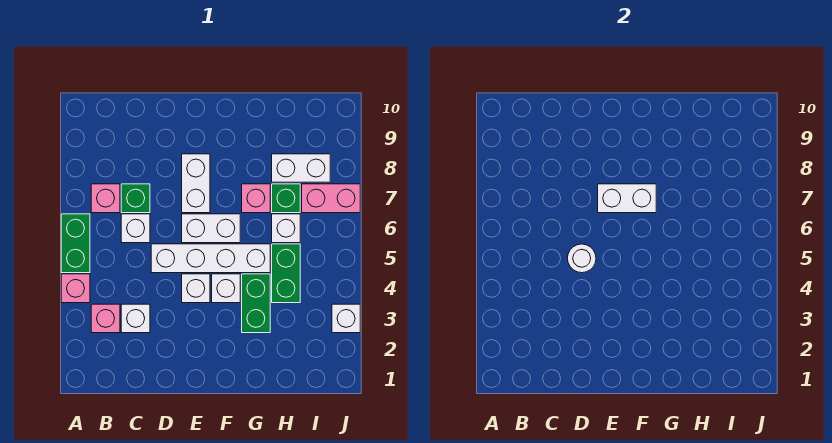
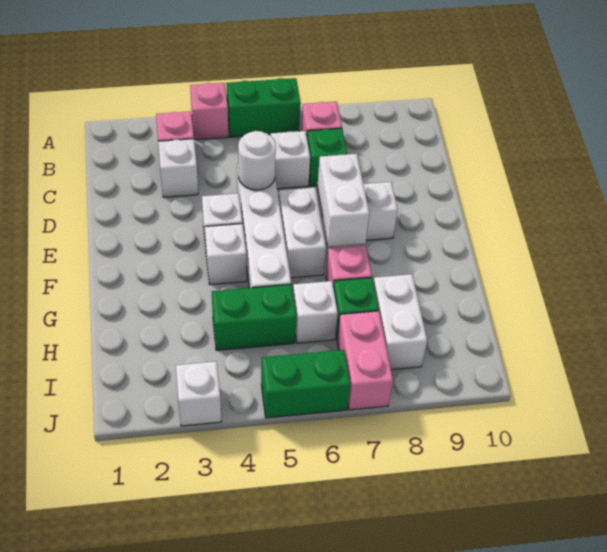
green brick G3:G4 level 1 -> green brick J5:J6 level 1

